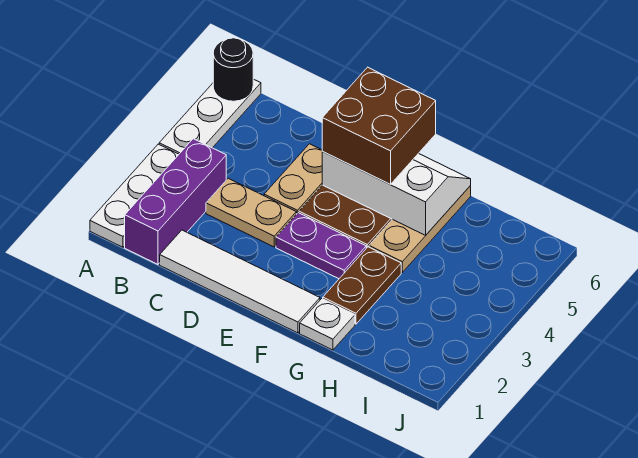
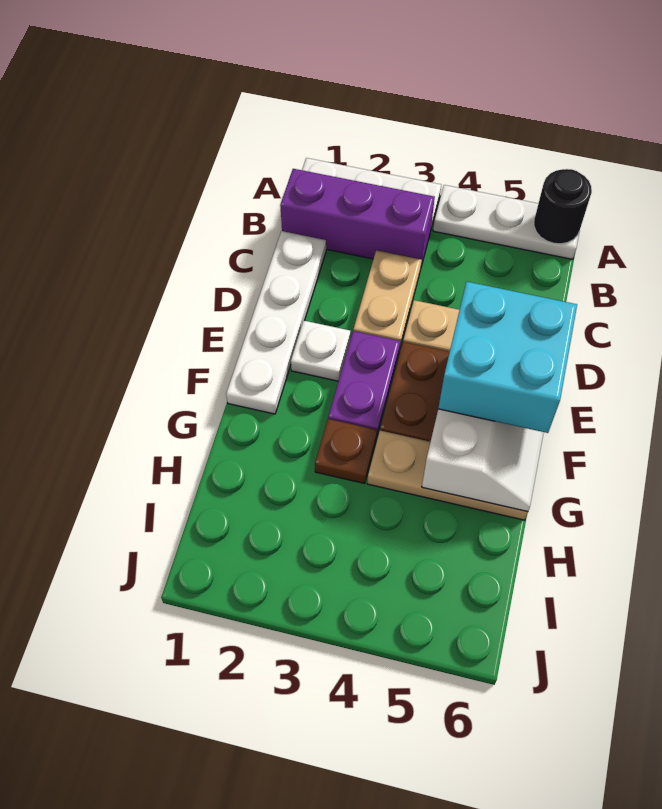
white tile C1:F1 level 1 -> white plate C1:F1 level 1
brown brick E5:F6 level 3 -> cyan brick E5:F6 level 3
white plate G1 level 1 -> white plate E2 level 1
brown plate G2:G3 level 1 -> brown plate G3 level 1

